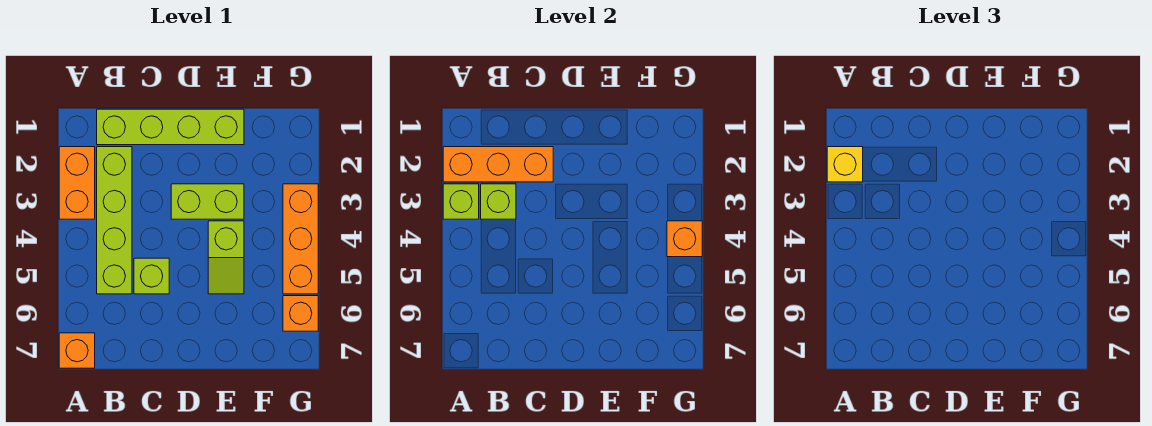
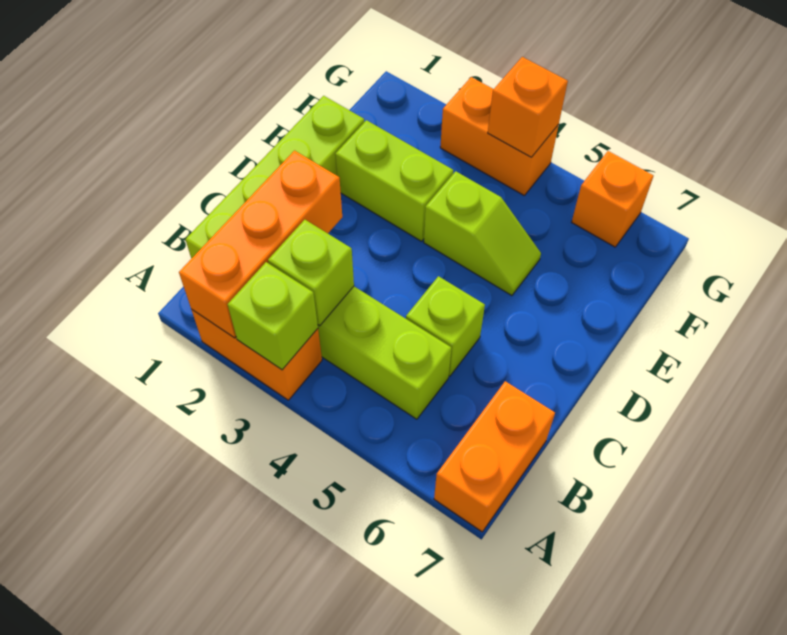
yellow brick A2 level 3 -> none
orange brick A7 level 1 -> orange brick A7:B7 level 1
lime brick D3:E3 level 1 -> lime brick E2:E3 level 1
orange brick G3:G5 level 1 -> orange brick G3:G4 level 1

